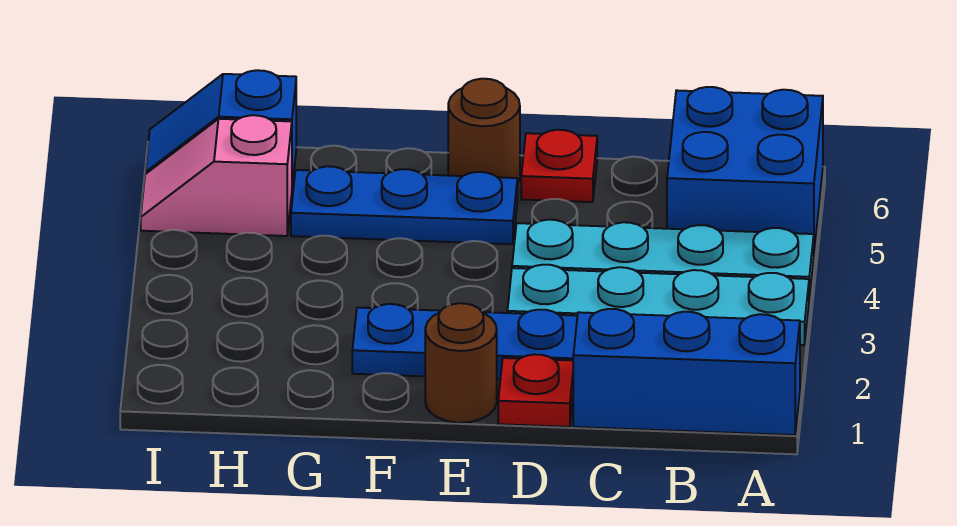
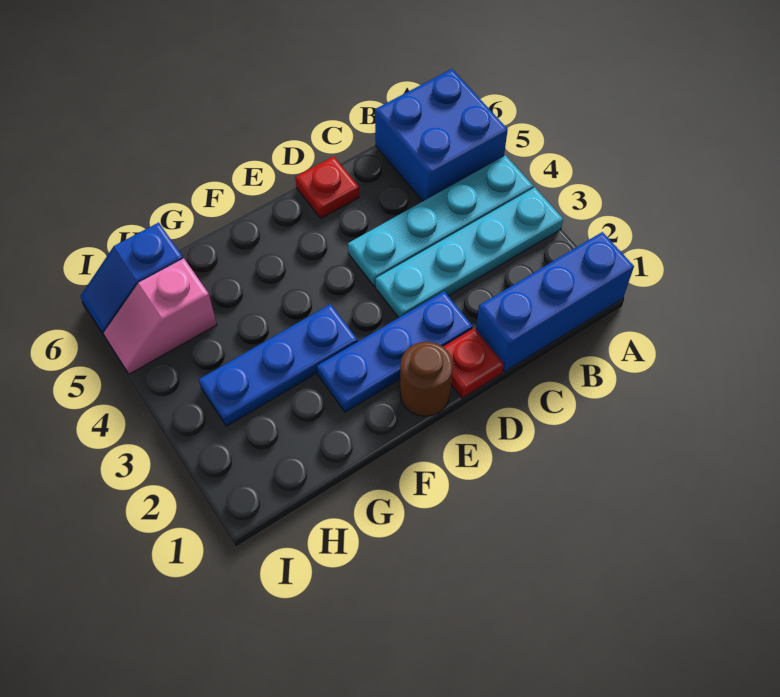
blue plate E5:G5 level 1 -> blue plate F3:H3 level 1
brown round brick E6 level 1 -> none

